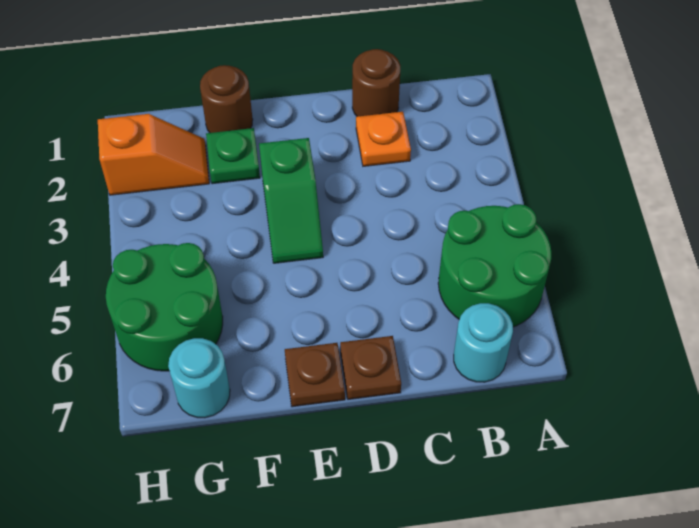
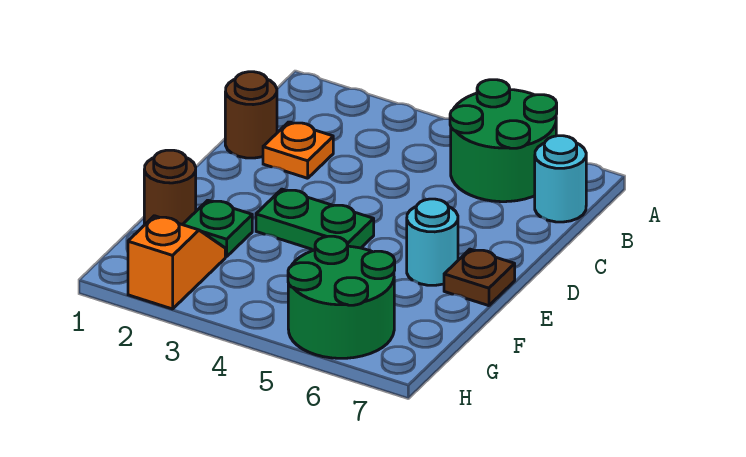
brown plate D7 level 1 -> none
green slope E3:E4 level 1 top 3 -> green plate E3:E4 level 1
cyan round brick G7 level 1 -> cyan round brick E6 level 1

